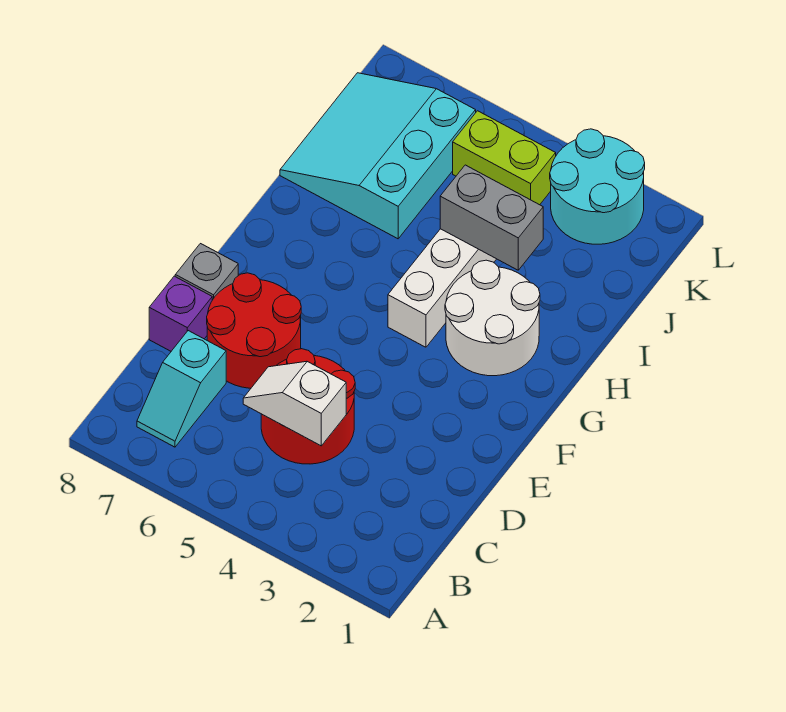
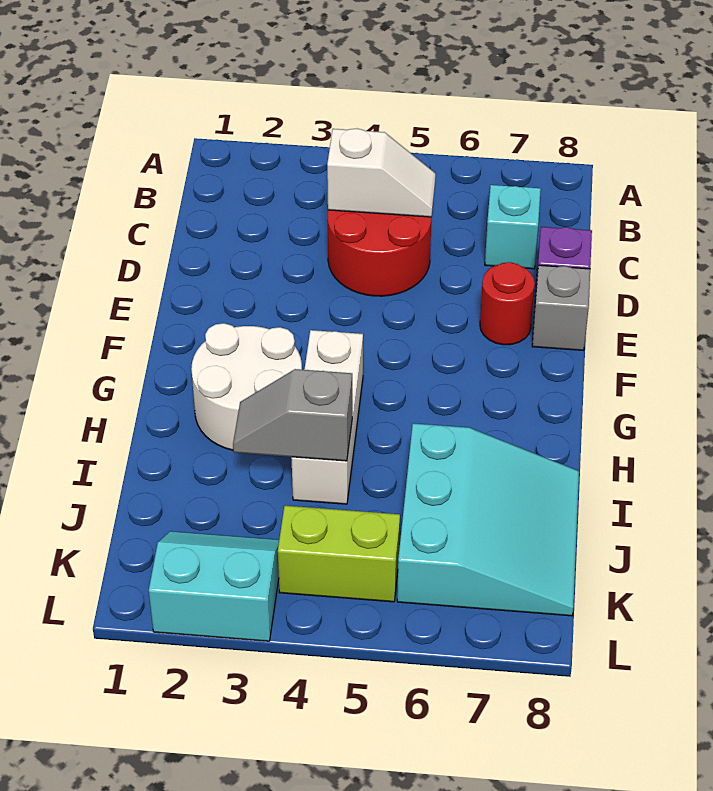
red round brick D6:E7 level 1 -> red round brick E7 level 1
grey brick I3:I4 level 2 -> grey slope I3:I4 level 2 top 4
cyan round brick K2:L3 level 1 -> cyan slope K2:L3 level 1 top L

